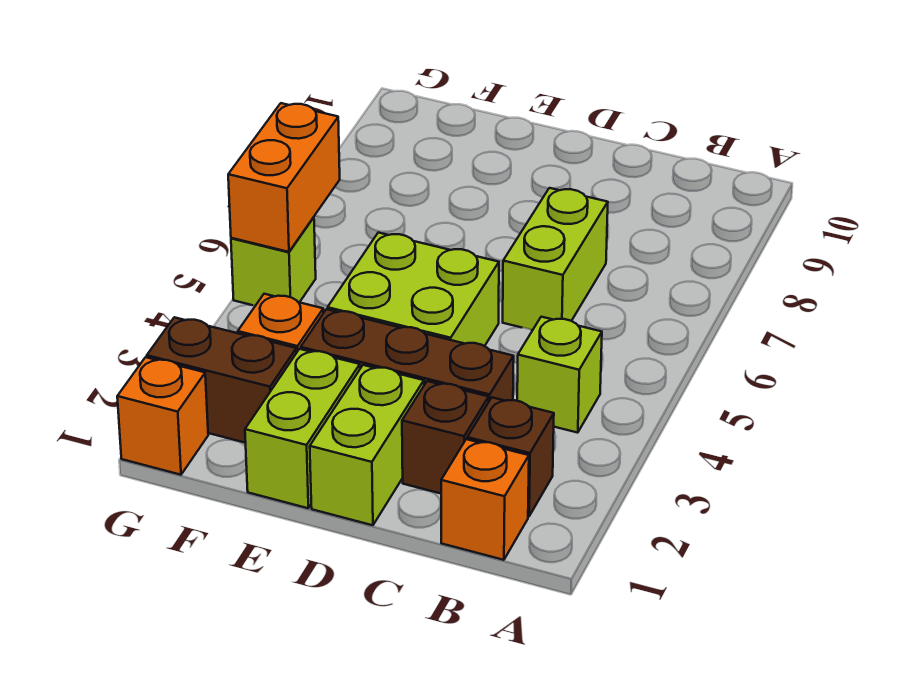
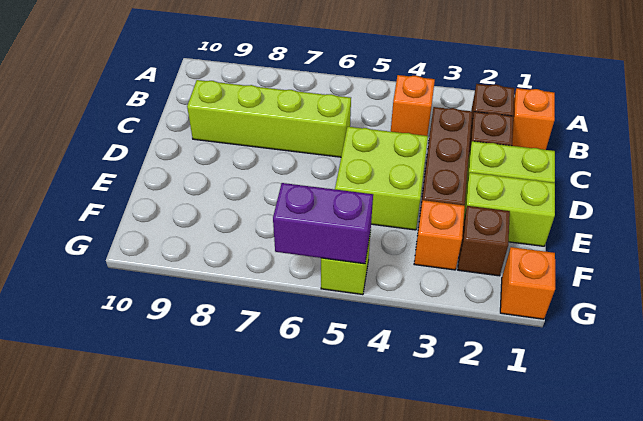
lime brick B4 level 1 -> orange brick B4 level 1
lime brick C6:C7 level 1 -> lime brick C6:C9 level 1
brown brick F2:G2 level 1 -> brown brick F2 level 1
orange brick G5:G6 level 2 -> purple brick G5:G6 level 2

